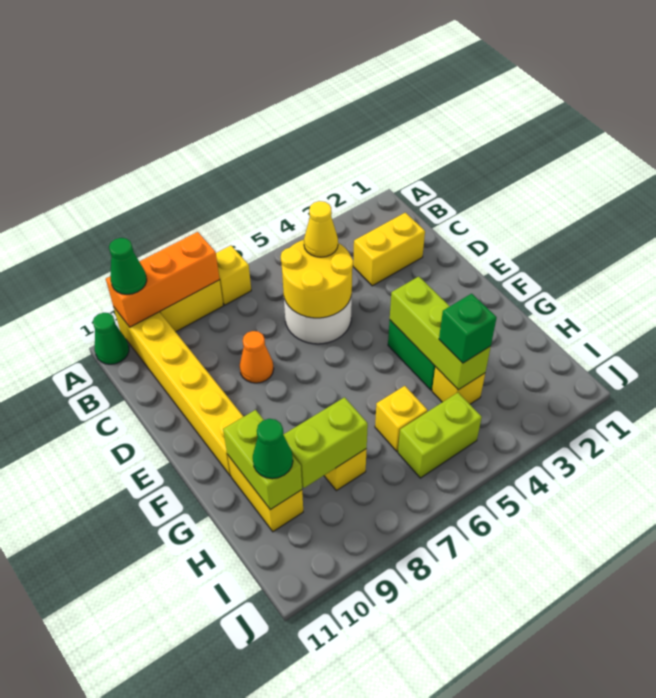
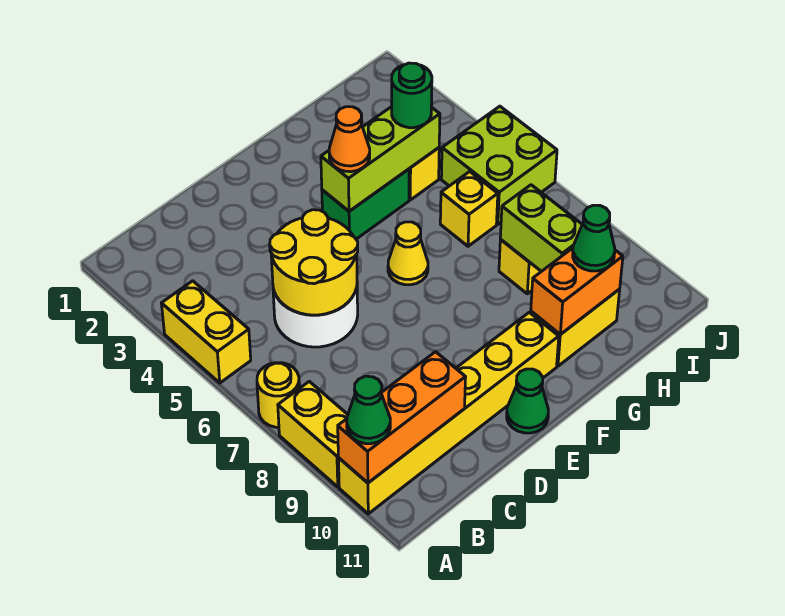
yellow brick A7 level 1 -> yellow round brick A7 level 1
orange brick A8:A10 level 2 -> orange brick A10:C10 level 2
green cone A11 level 1 -> green cone E11 level 1
yellow brick C2:C3 level 1 -> yellow brick A4:A5 level 1
yellow cone C5 level 3 -> yellow cone F6 level 1
orange cone D8 level 1 -> orange cone F4 level 3
lime brick G10:H10 level 2 -> orange brick G10:H10 level 2
green brick H4 level 3 -> green round brick H4 level 3
lime brick I5:I6 level 1 -> lime brick I5:J6 level 1

